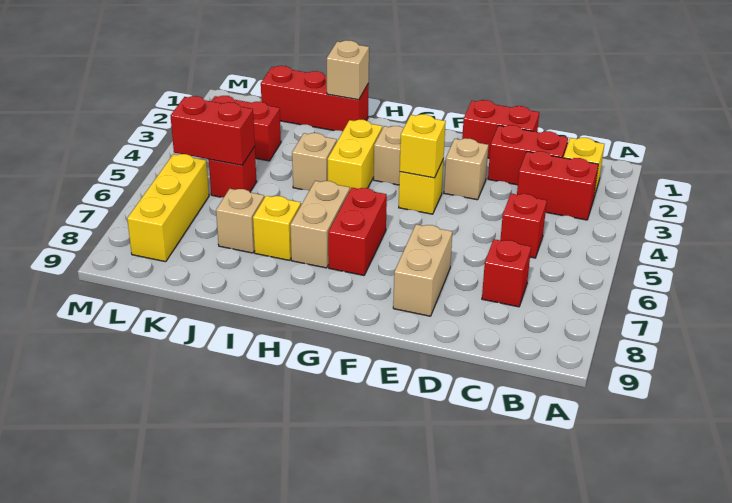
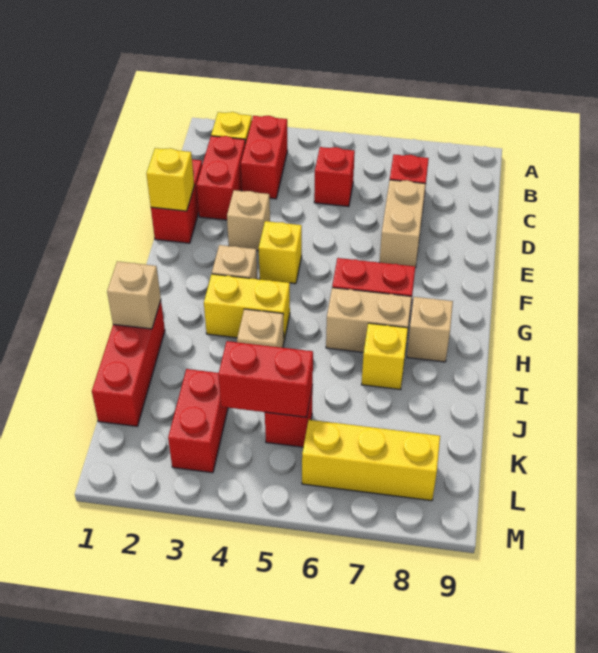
tan brick E7:E8 level 1 -> tan brick D7:E7 level 1
yellow brick F4 level 2 -> yellow brick E1 level 2
tan brick J7 level 1 -> tan brick H8 level 1
red brick K5:L5 level 2 -> red brick K4:K5 level 2

